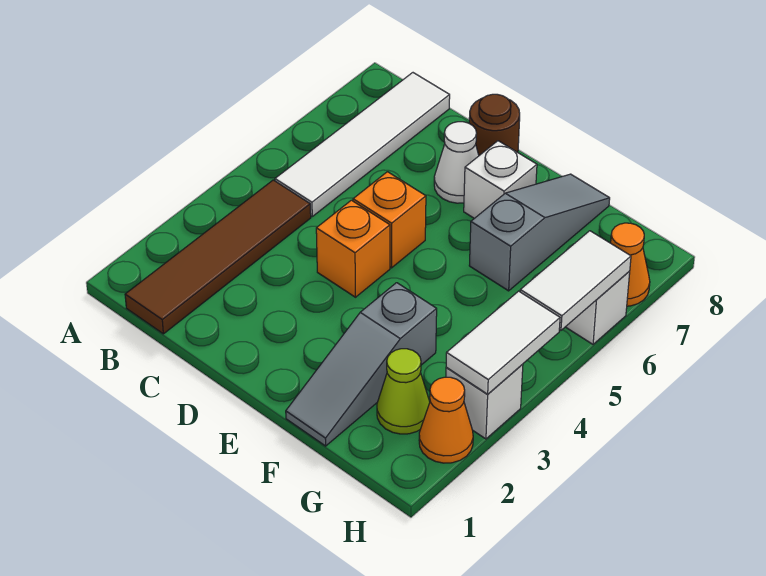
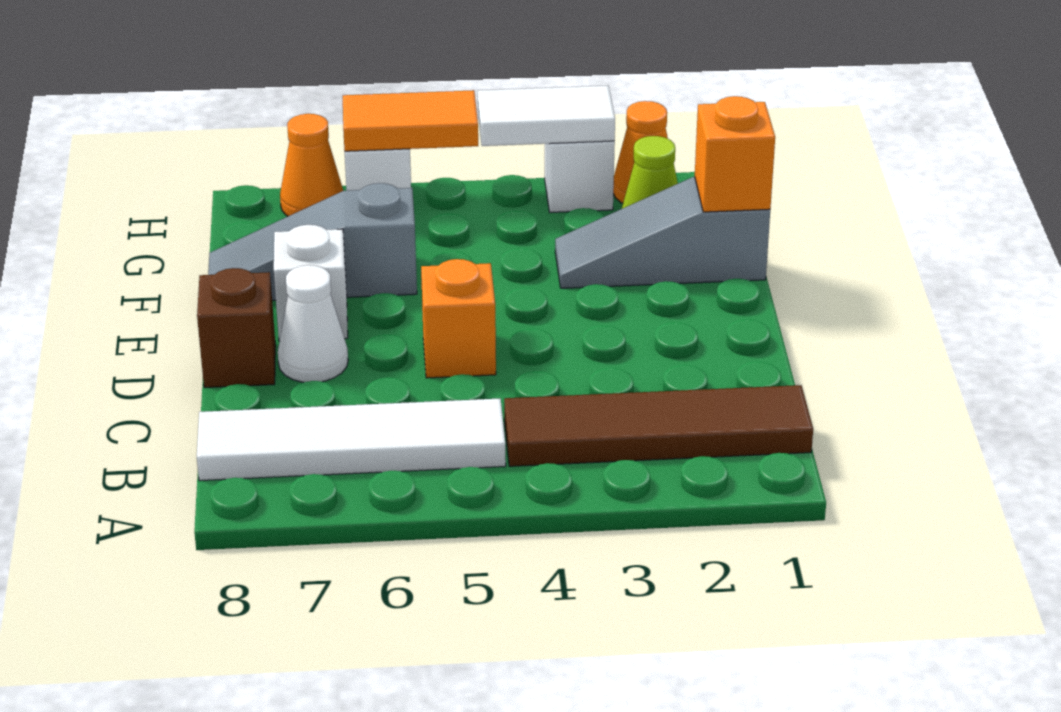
orange brick D4 level 1 -> orange brick F1 level 2
brown round brick D8 level 1 -> brown brick D8 level 1
grey slope F1:F3 level 1 top 3 -> grey slope F1:F3 level 1 top 1
white tile H5:H6 level 2 -> orange tile H5:H6 level 2

